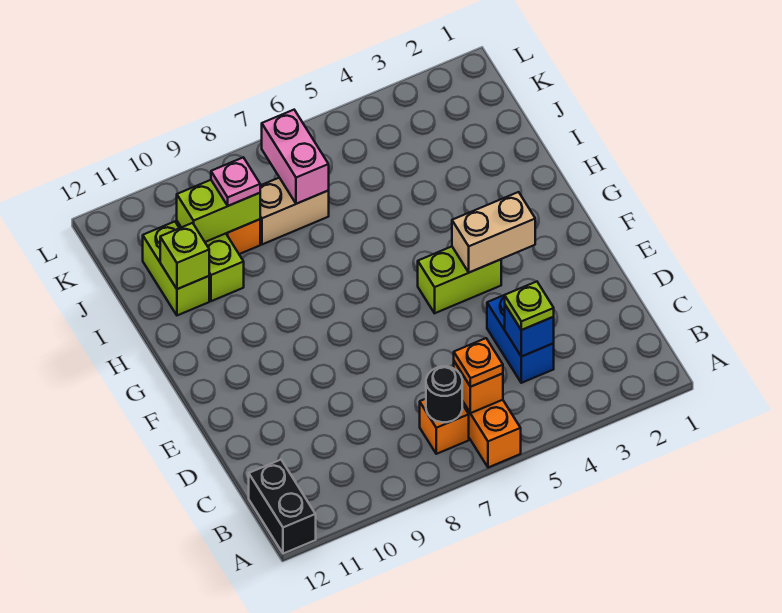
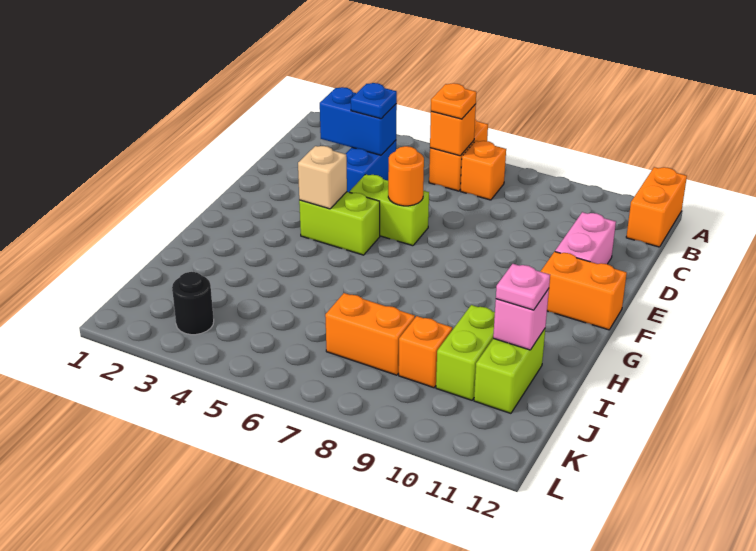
black brick A12:B12 level 1 -> orange brick A12:B12 level 1
black round brick B7 level 2 -> black round brick K3 level 1
blue brick C4 level 2 -> blue brick C3:C4 level 2
lime plate C4 level 3 -> blue plate C4 level 3
none -> orange round brick E6 level 2
tan brick F3:F4 level 2 -> tan brick F4 level 2
none -> orange brick F11:F12 level 1
lime brick I11 level 2 -> pink brick I11 level 2
tan brick J7:J8 level 1 -> orange brick J7:J8 level 1
pink brick J7:K7 level 2 -> pink brick D11:E11 level 1
lime brick J9:J10 level 2 -> lime brick E5:E6 level 1
pink plate J9 level 3 -> pink plate I11 level 3

